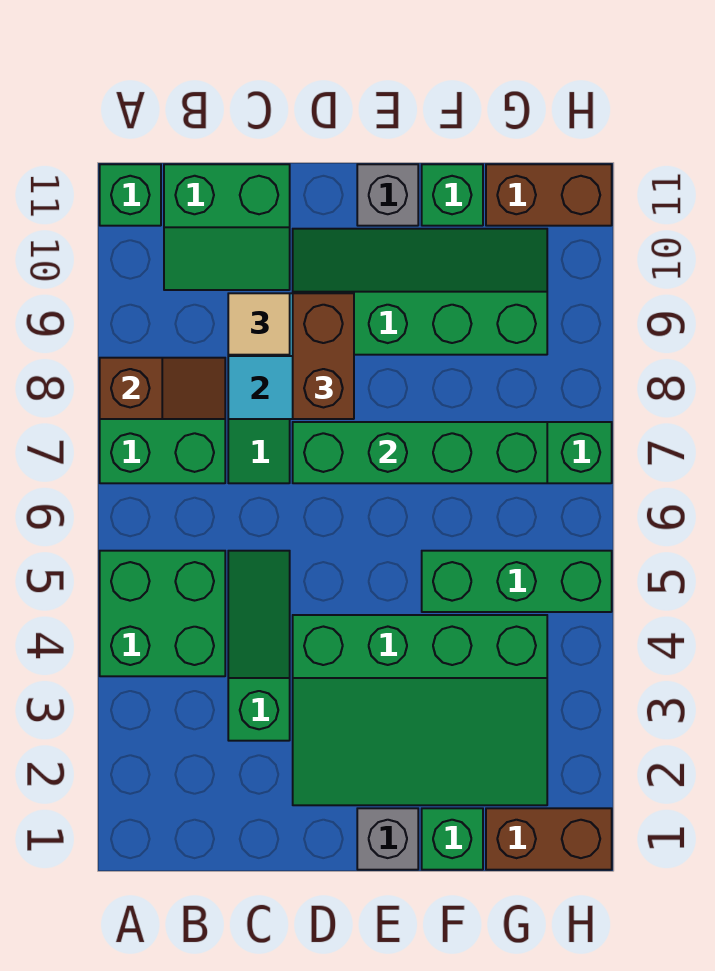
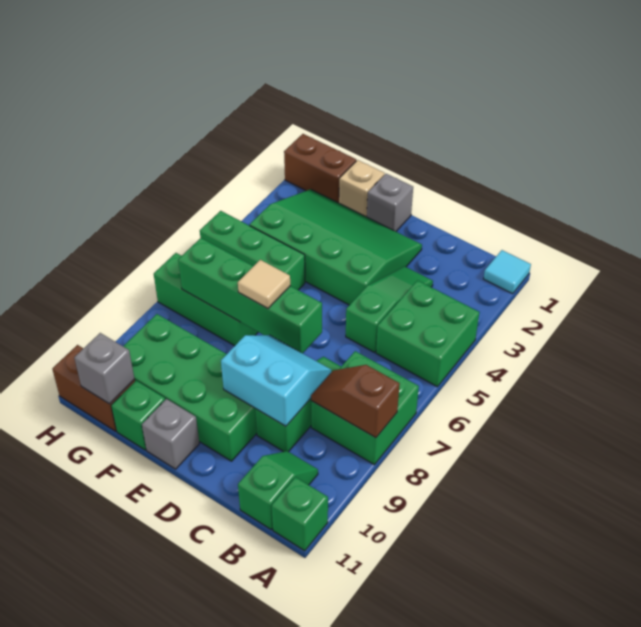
none -> cyan tile A1 level 1
green slope B10:C11 level 1 top 11 -> green slope B10:B11 level 1 top 11
green slope C3:C5 level 1 top 3 -> green slope C3:C5 level 1 top 5
tan tile C9 level 3 -> tan tile E7 level 3
brown brick D8:D9 level 3 -> none
green slope D9:G10 level 1 top 9 -> green brick D9:G10 level 1
green brick F1 level 1 -> tan brick F1 level 1
none -> grey brick G11 level 2

